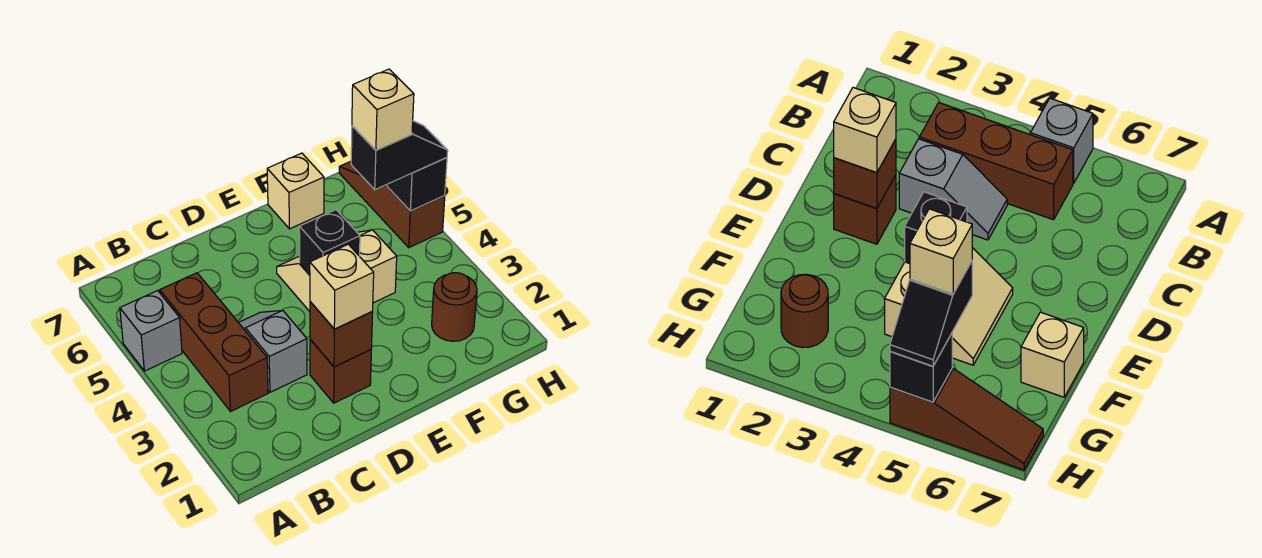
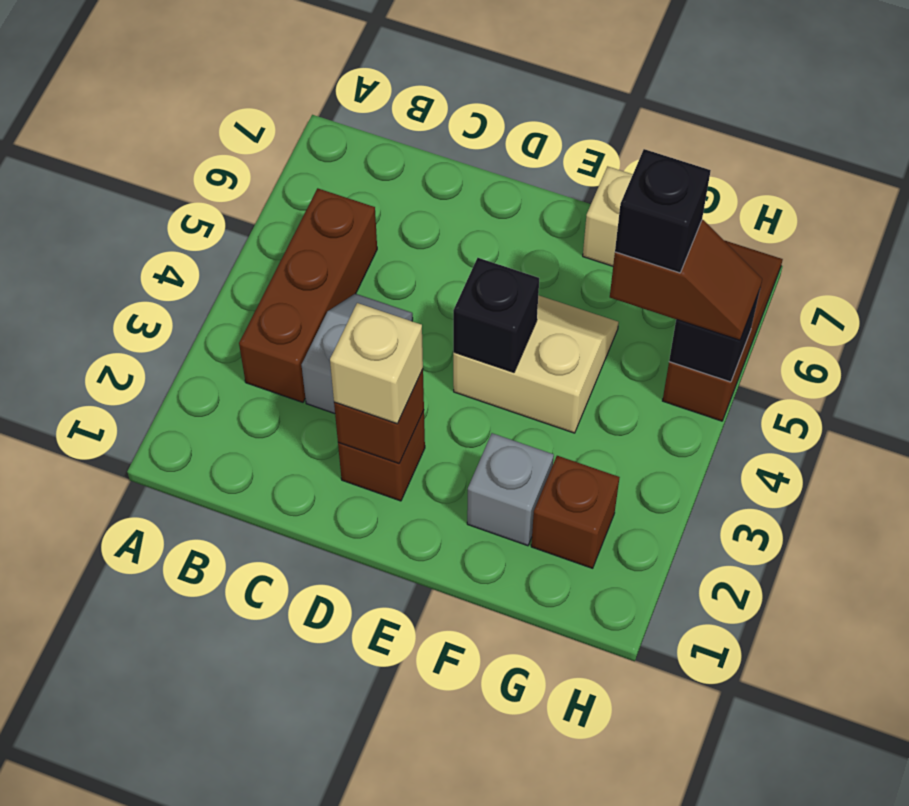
grey brick A5 level 1 -> grey brick F2 level 1
brown round brick G2 level 1 -> brown brick G2 level 1
black slope G5:H5 level 3 top G -> brown slope G5:H5 level 3 top G
tan brick G5 level 4 -> black brick G5 level 4

